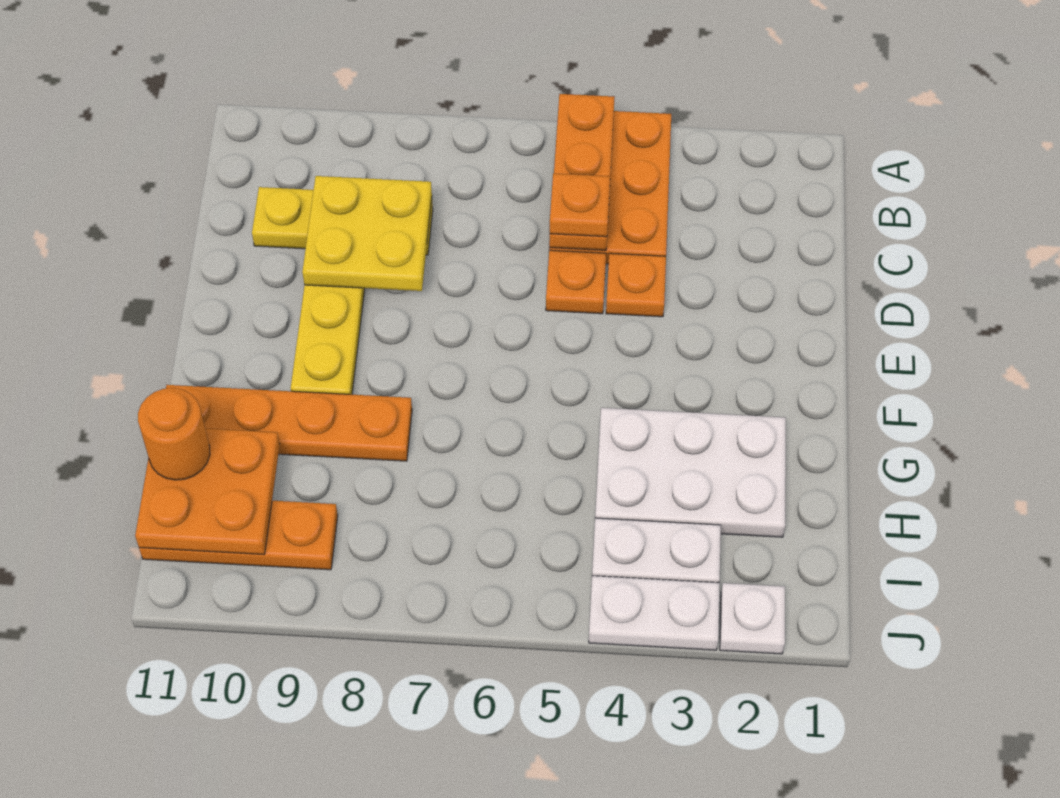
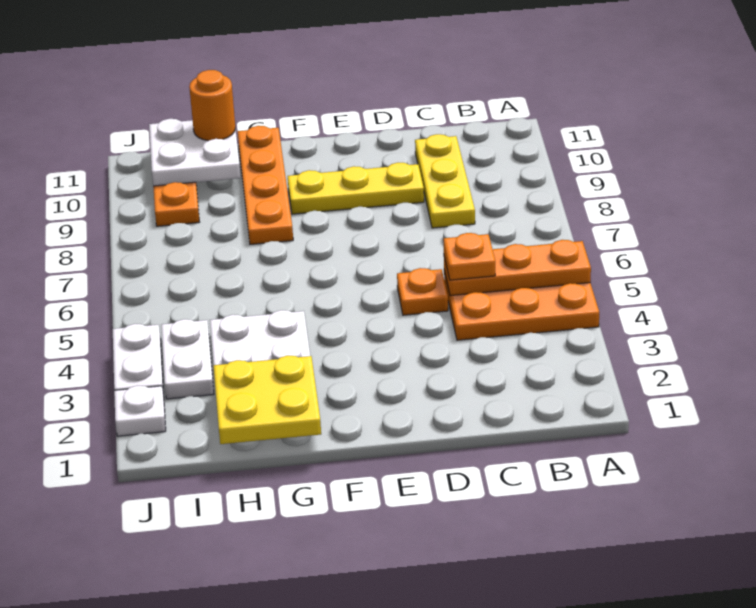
yellow plate C8:D9 level 2 -> yellow plate G1:H2 level 2
orange plate D4 level 1 -> none
orange plate H10:I11 level 2 -> white plate H10:I11 level 2

